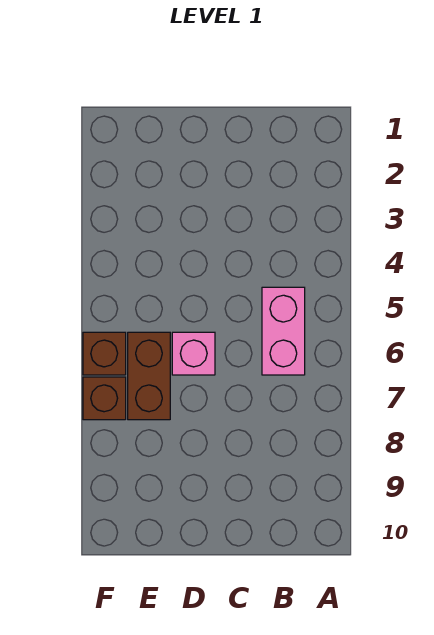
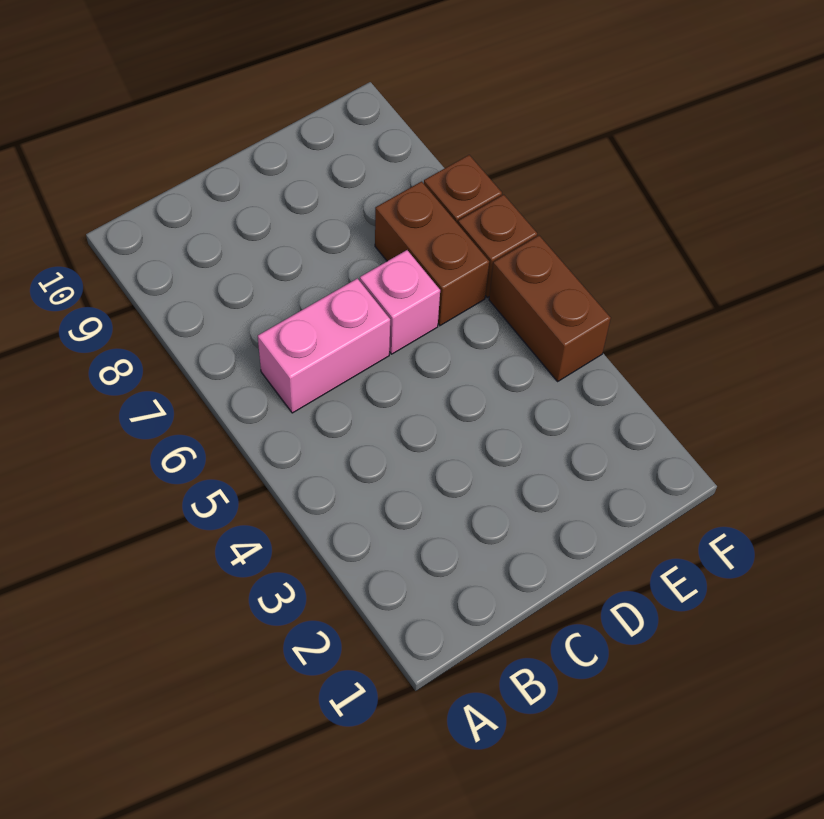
pink brick B5:B6 level 1 -> pink brick B6:C6 level 1
none -> brown brick F4:F5 level 1

